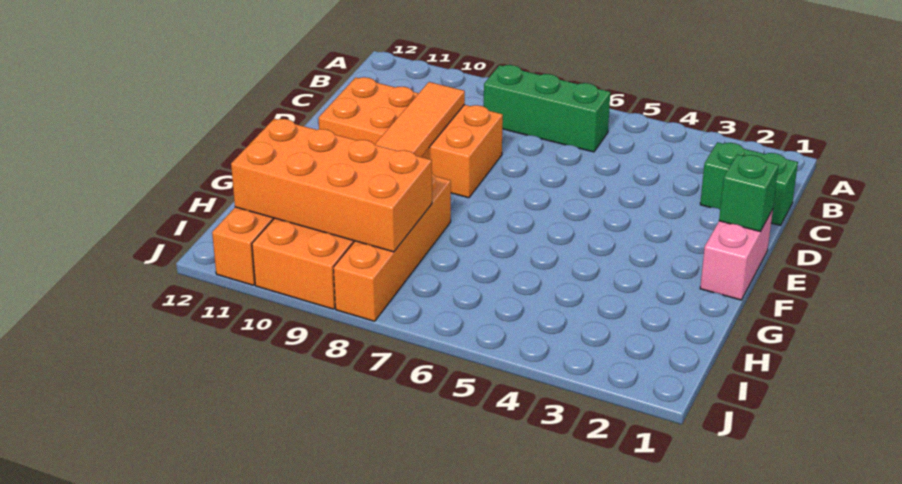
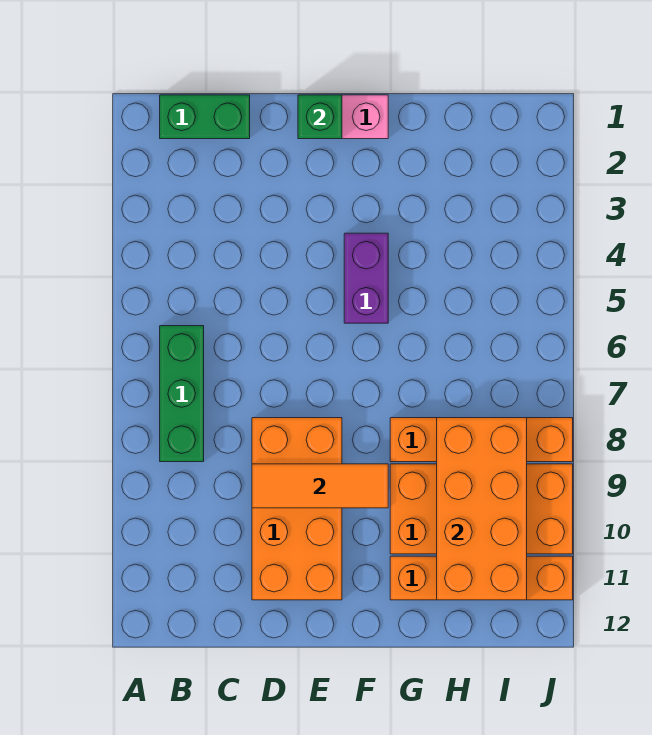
green brick C1:C2 level 1 -> green brick B1:C1 level 1
none -> purple brick F4:F5 level 1

